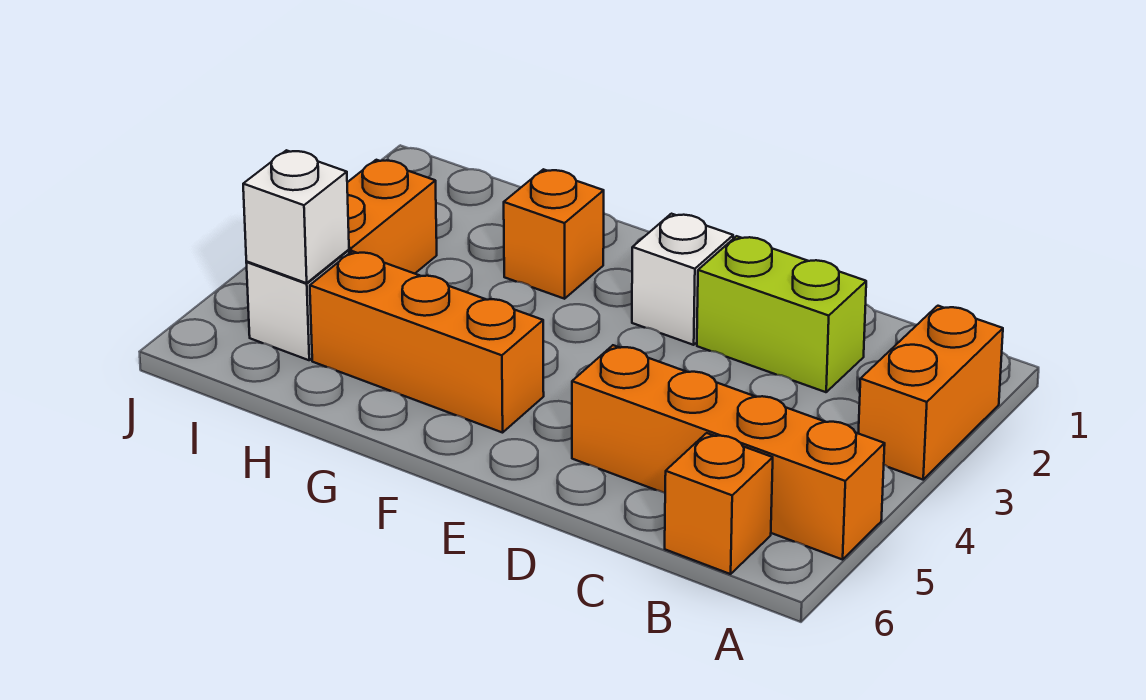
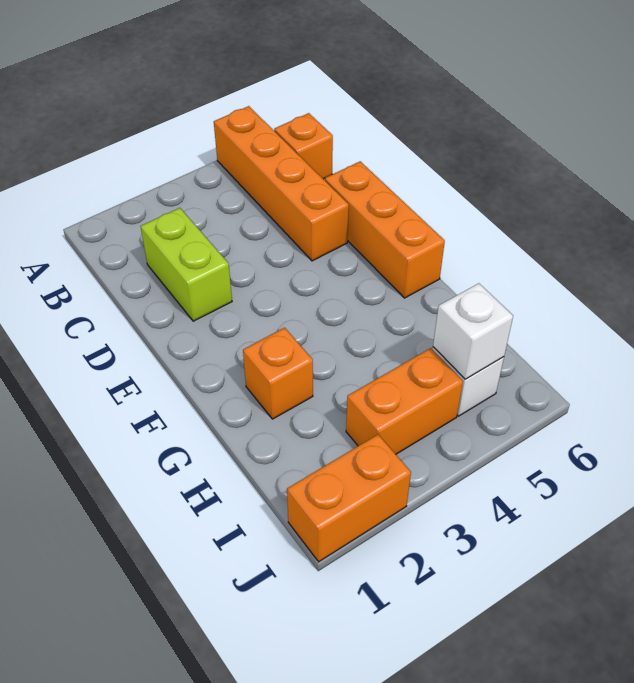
orange brick A2:A3 level 1 -> orange brick J1:J2 level 1
white brick E2 level 1 -> none
orange brick F5:H5 level 1 -> orange brick D6:F6 level 1

